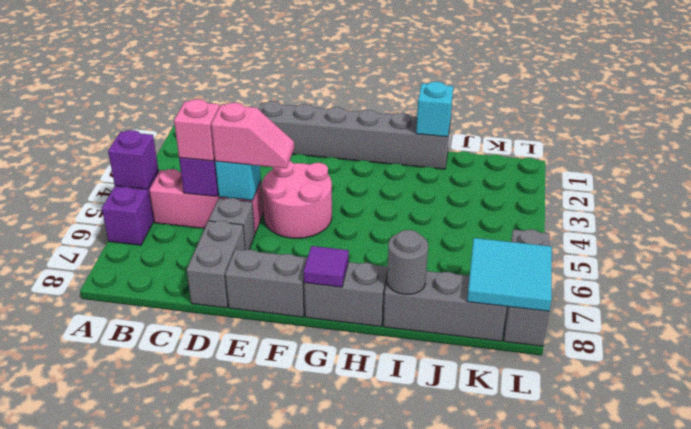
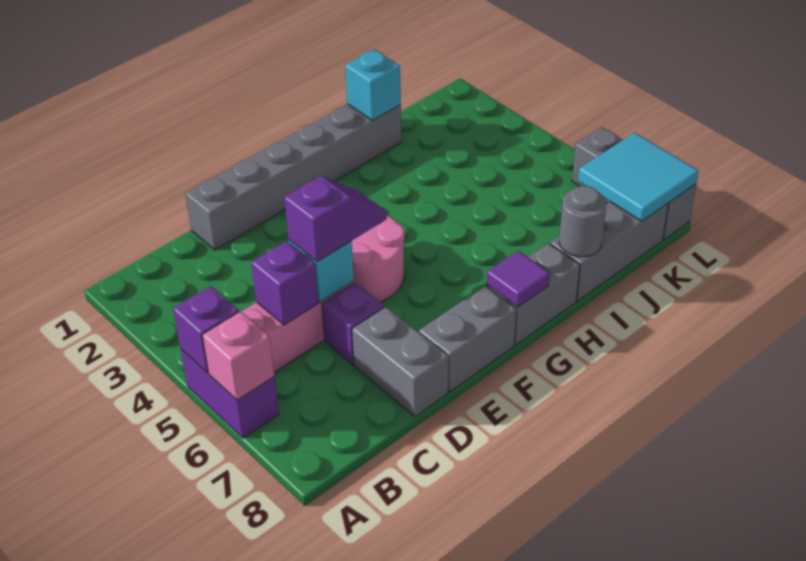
pink brick C5 level 3 -> pink brick A6 level 2
pink slope D5:E5 level 3 top D -> purple slope D5:E5 level 3 top D
grey brick D6 level 1 -> purple brick D6 level 1

